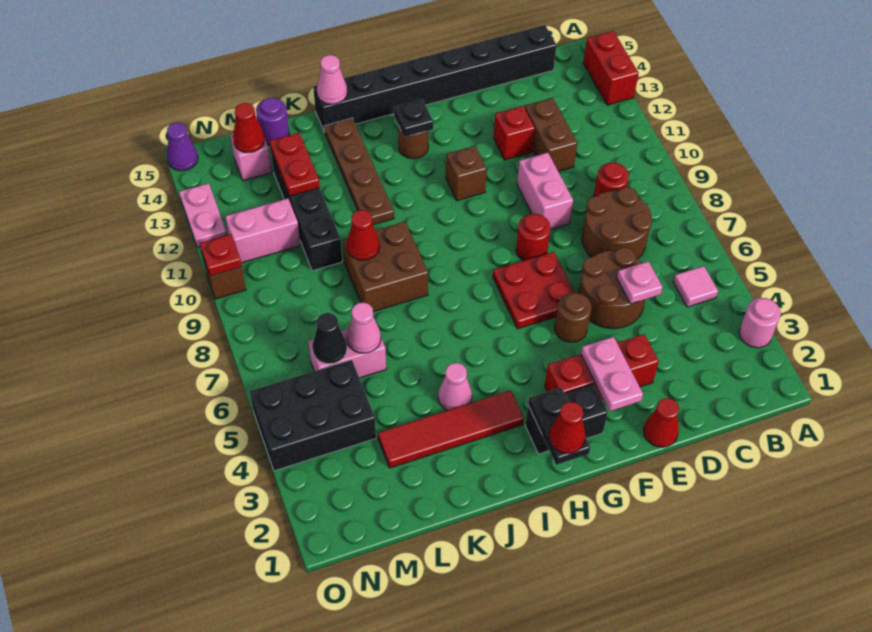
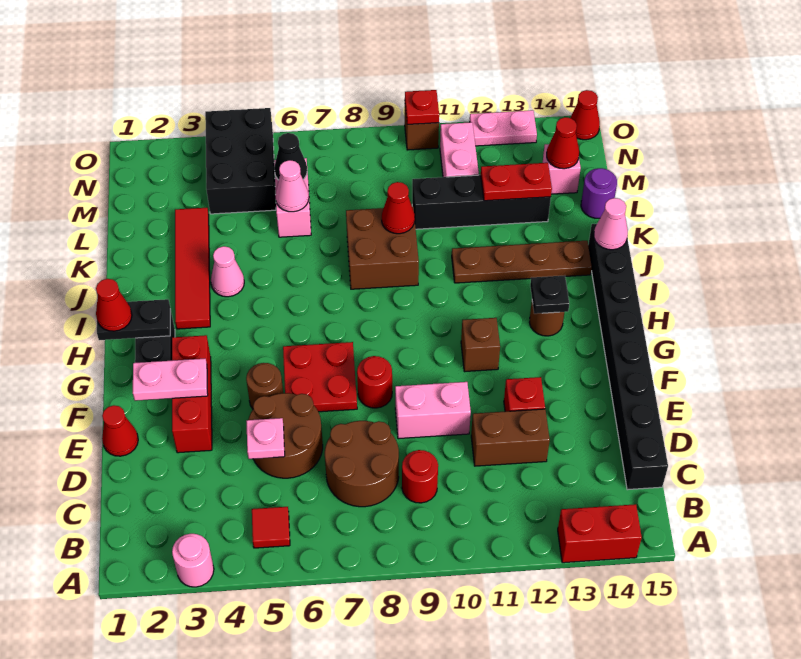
pink tile B5 level 1 -> red tile B5 level 1
purple cone O15 level 1 -> red cone O15 level 1

